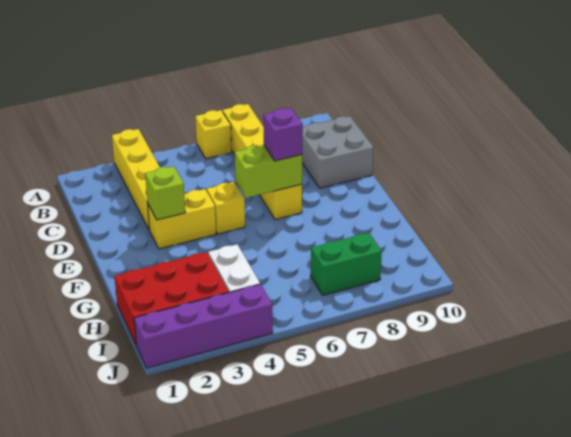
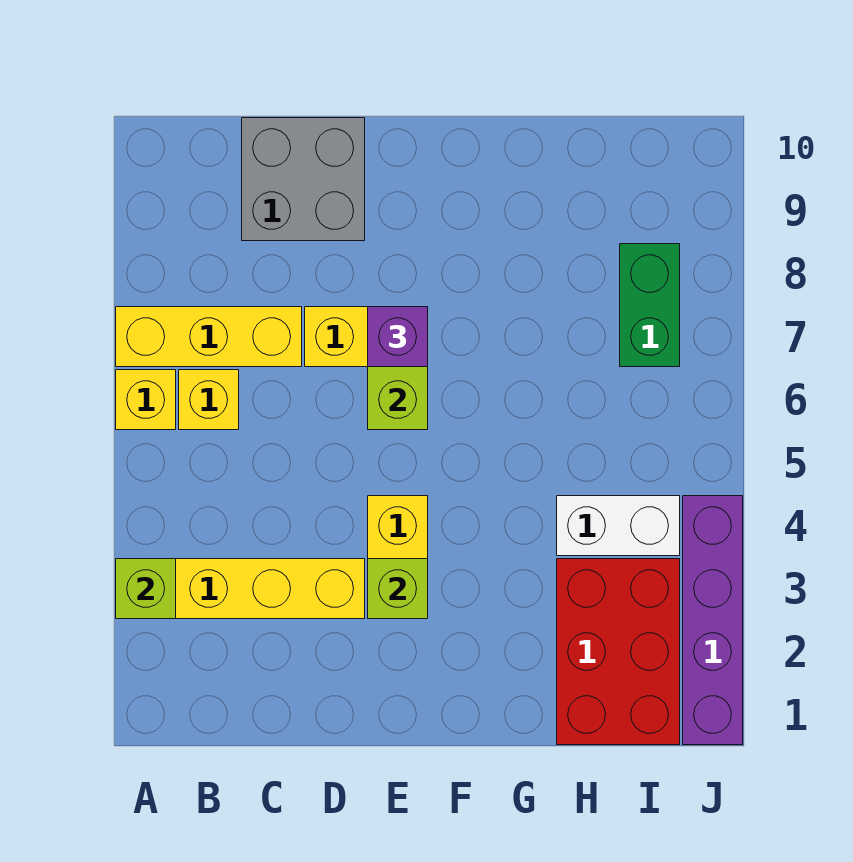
none -> lime brick A3 level 2
yellow brick E5 level 1 -> yellow brick B6 level 1

